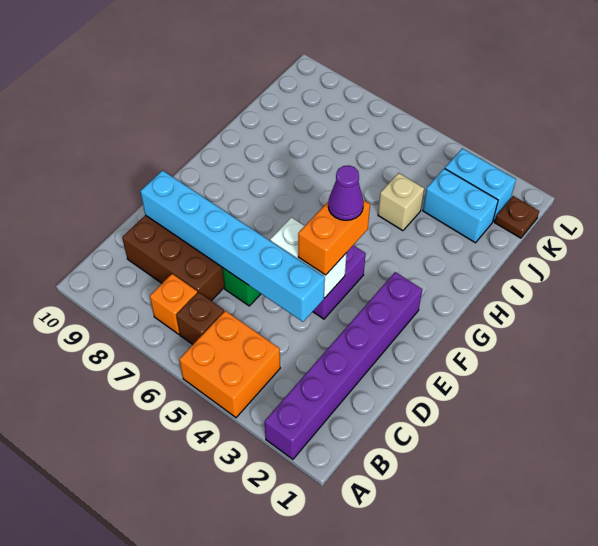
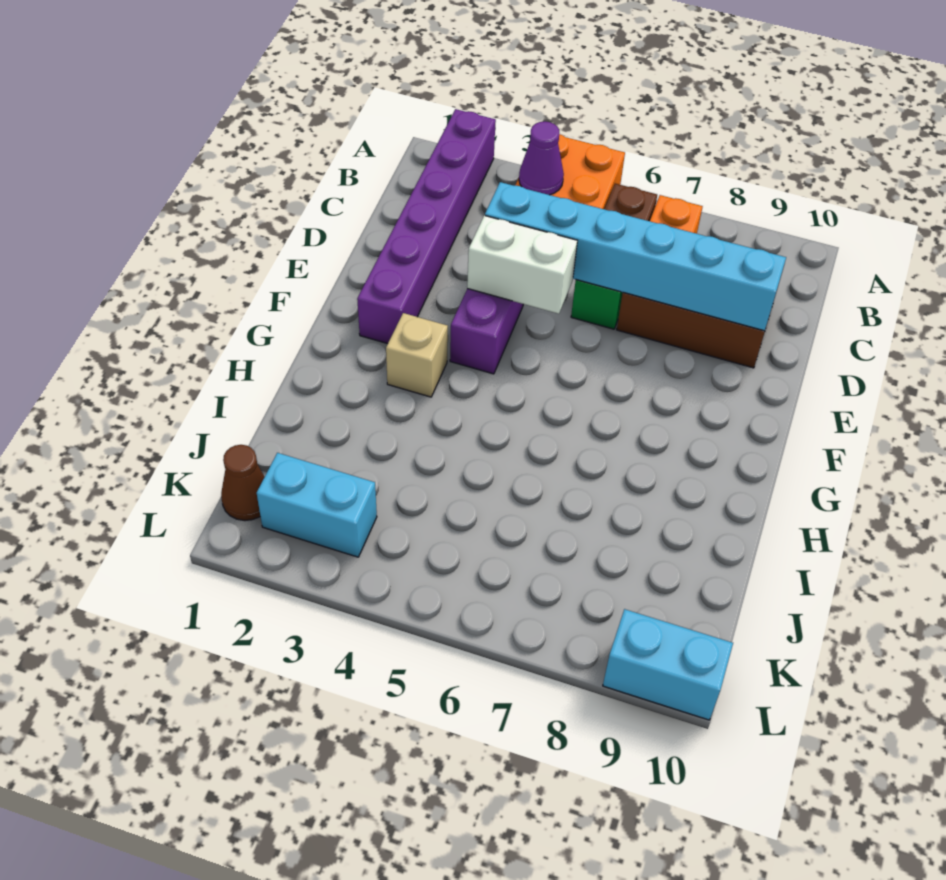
orange brick E4:F4 level 3 -> none
purple cone F4 level 4 -> purple cone B4 level 2
tan brick I4 level 1 -> tan brick G3 level 1
cyan brick J2:J3 level 1 -> cyan brick L9:L10 level 1
brown plate K1 level 1 -> brown cone K1 level 1

